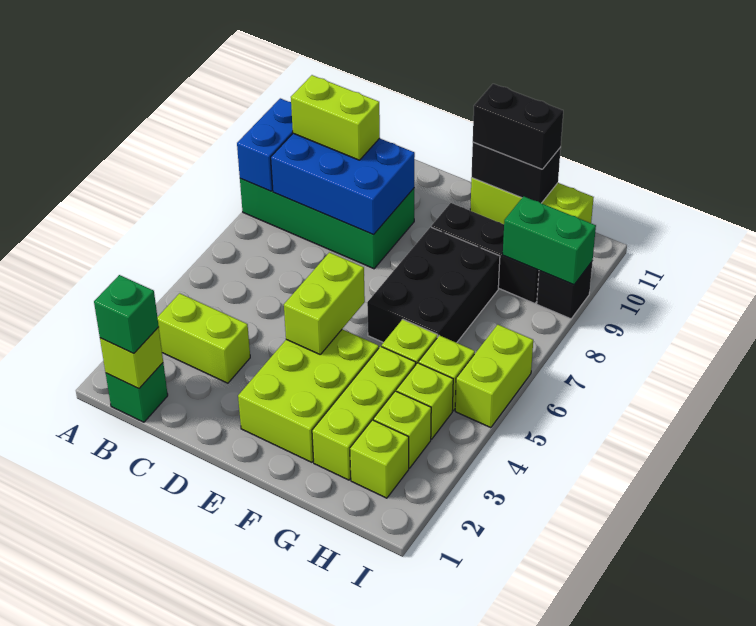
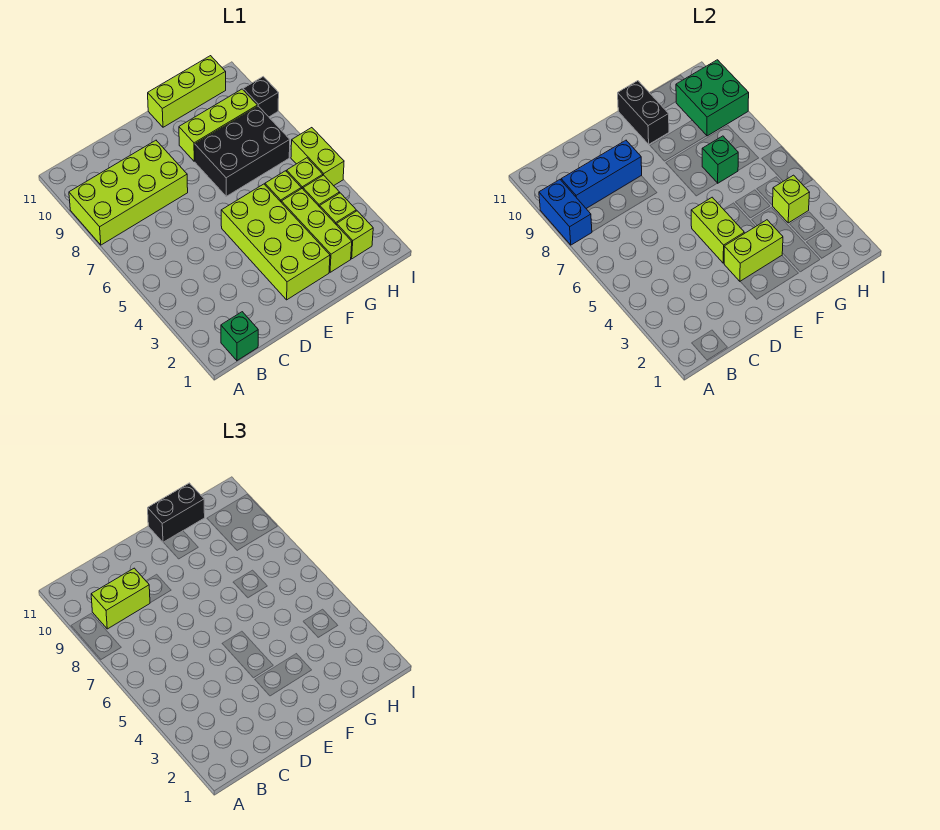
green brick A8:D9 level 1 -> lime brick A8:D9 level 1
lime brick B1 level 2 -> lime brick H4 level 2
green brick B1 level 3 -> green brick G7 level 2
lime brick B3:C3 level 1 -> lime brick E3:F3 level 2
blue brick B8:D9 level 2 -> blue brick B9:D9 level 2
lime brick E2:F4 level 1 -> lime brick E2:F5 level 1
black brick F6:G8 level 1 -> black brick F7:H8 level 1
black brick F9:H9 level 1 -> lime brick F9:H9 level 1
black brick F11:G11 level 2 -> black brick F10:F11 level 2
green brick H9:I9 level 2 -> green brick H9:I10 level 2

